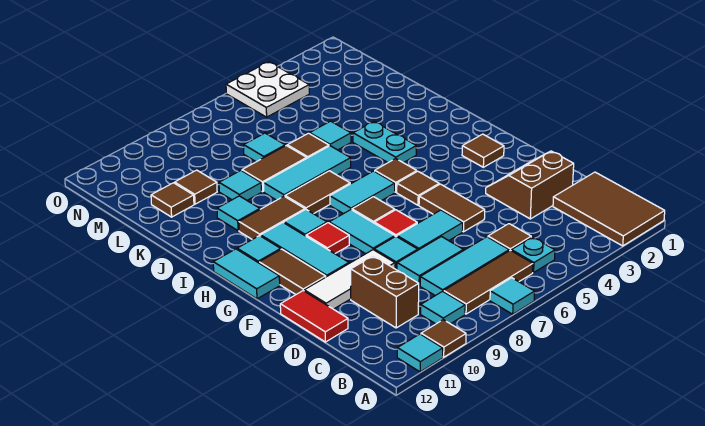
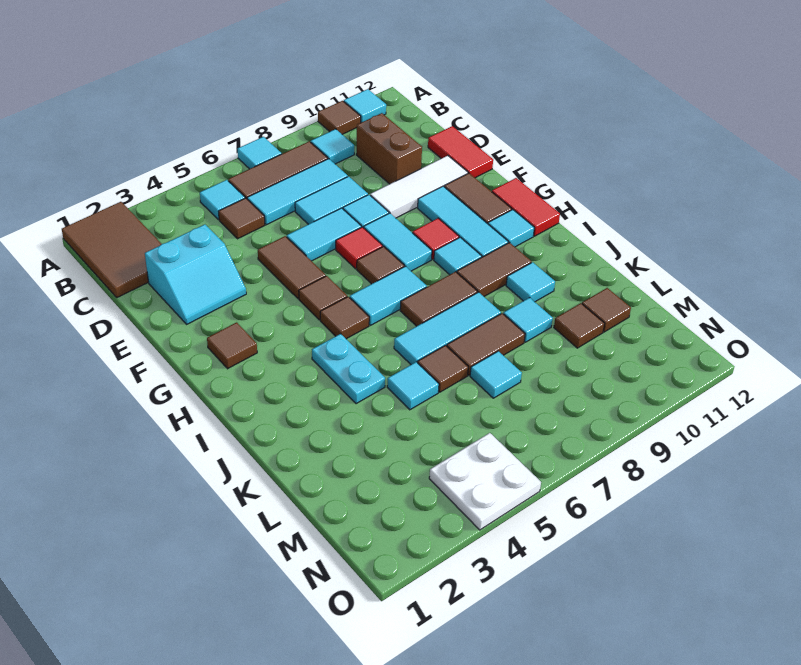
cyan plate B5 level 1 -> cyan tile B5 level 1
brown slope D2:E3 level 1 top D -> cyan slope D2:E3 level 1 top D
cyan tile G12:H12 level 1 -> red tile G12:H12 level 1

